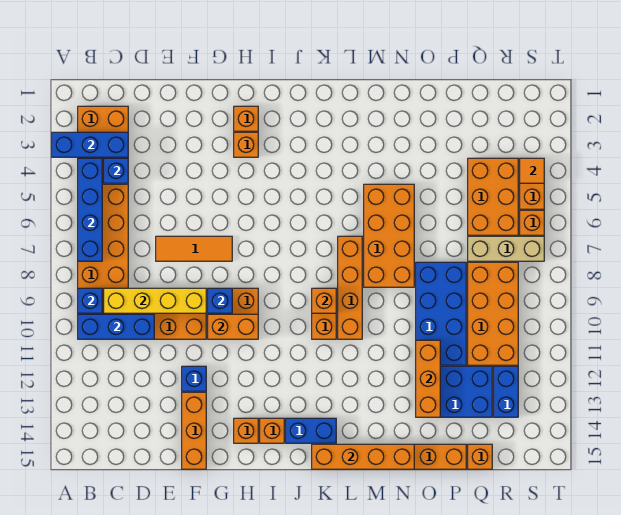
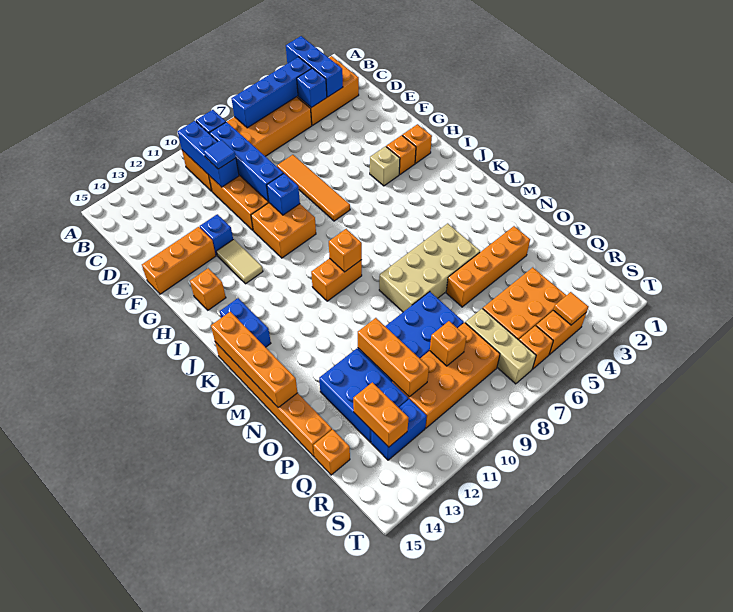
yellow brick C9:F9 level 2 -> blue brick C9:F9 level 2
none -> blue tile D10 level 3
orange tile E7:G7 level 1 -> orange tile E7:H7 level 1
orange brick G10:H10 level 2 -> orange brick Q13:R13 level 2
none -> tan tile G12:H12 level 1
none -> tan brick H4 level 1
orange brick I14 level 1 -> orange brick Q9 level 2
orange brick L7:L10 level 1 -> orange brick O3:O6 level 1
orange brick M5:N8 level 1 -> tan brick M5:N8 level 1
orange brick O11:O13 level 2 -> orange brick O11:Q11 level 2

